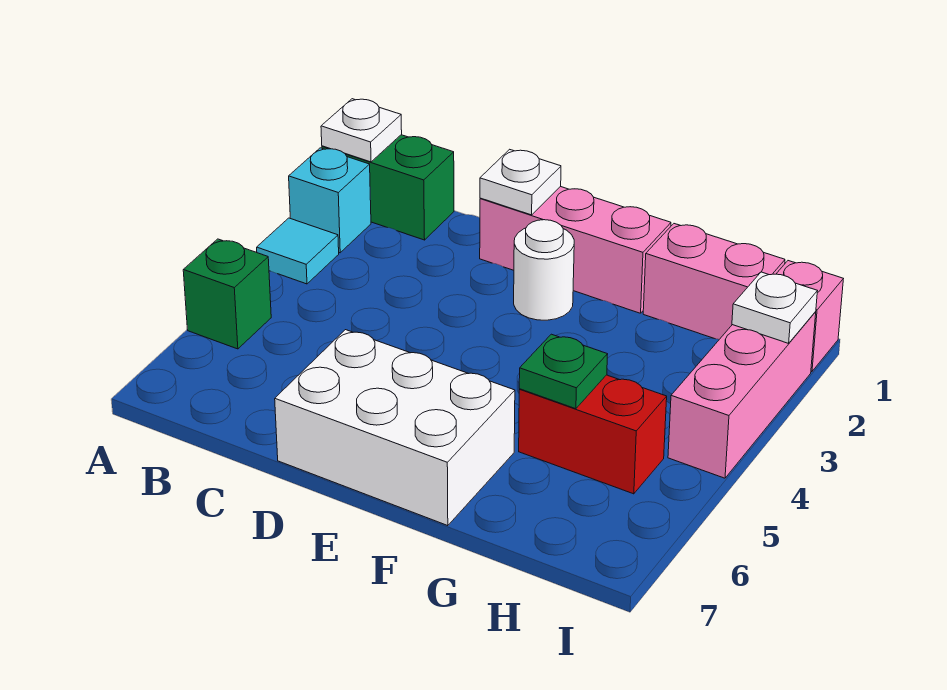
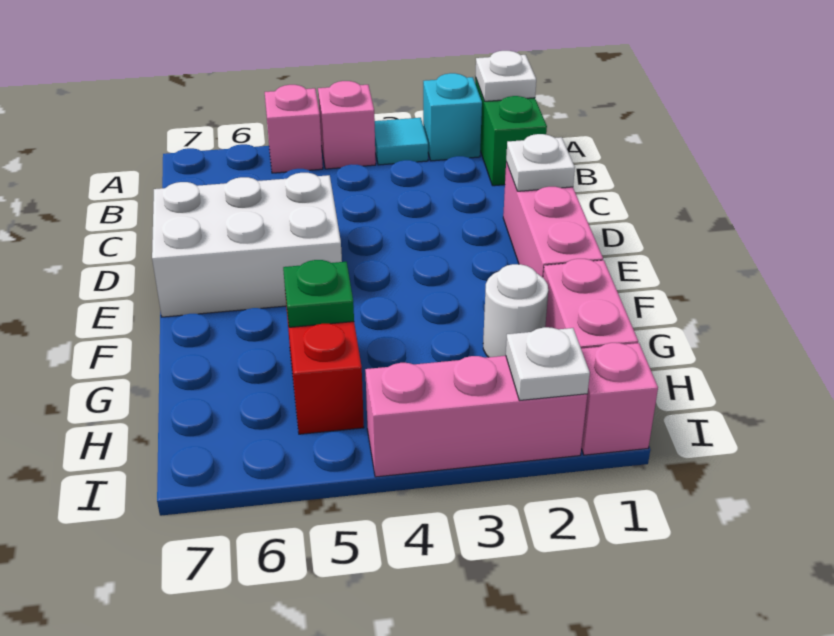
none -> pink brick A4 level 1
green brick A5 level 1 -> pink brick A5 level 1
white brick D6:F7 level 1 -> white brick D5:E7 level 1
white round brick E2 level 1 -> white round brick G2 level 1

